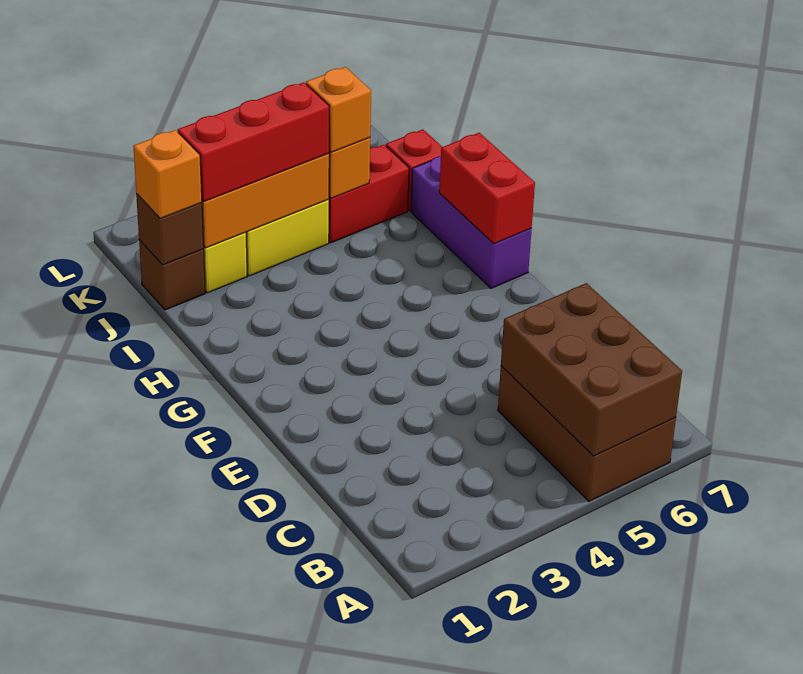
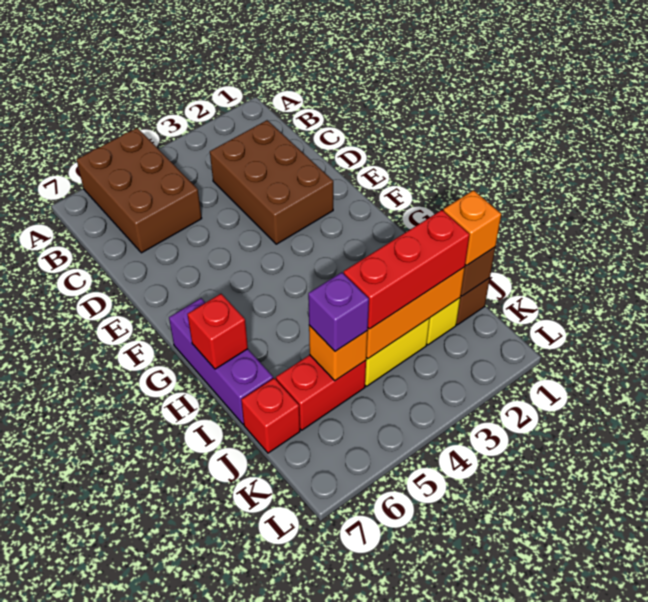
brown brick A5:C6 level 2 -> brown brick C2:E3 level 1
red brick G7:H7 level 2 -> red brick H7 level 2
orange brick J5 level 3 -> purple brick J5 level 3

